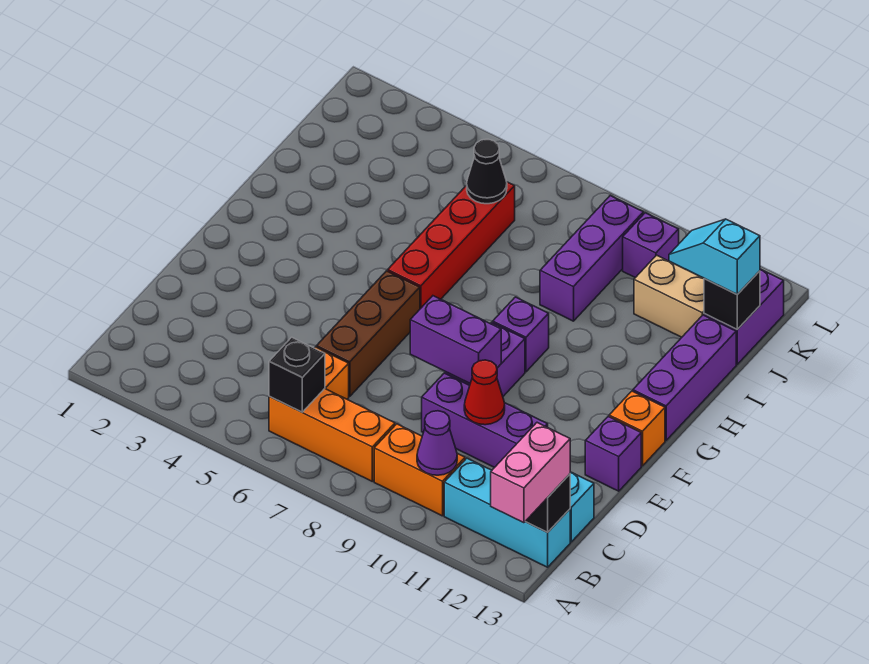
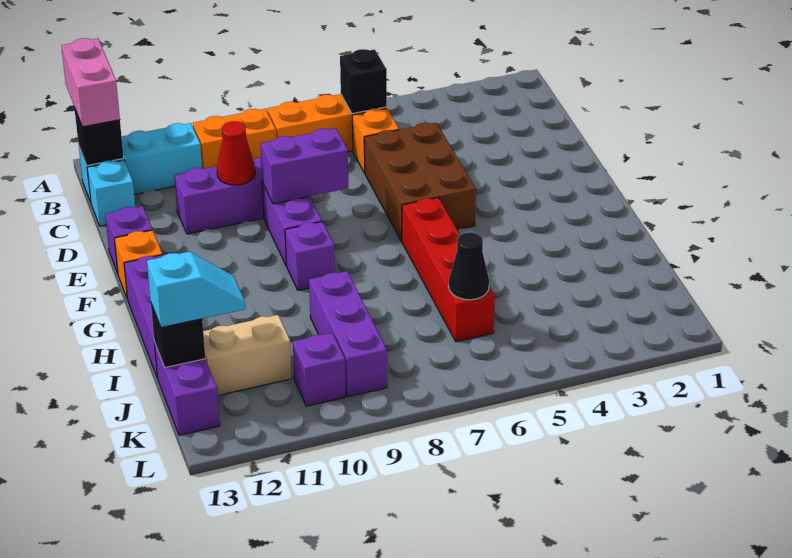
purple cone B10 level 2 -> none
brown brick D6:F6 level 1 -> brown brick D5:F6 level 1

